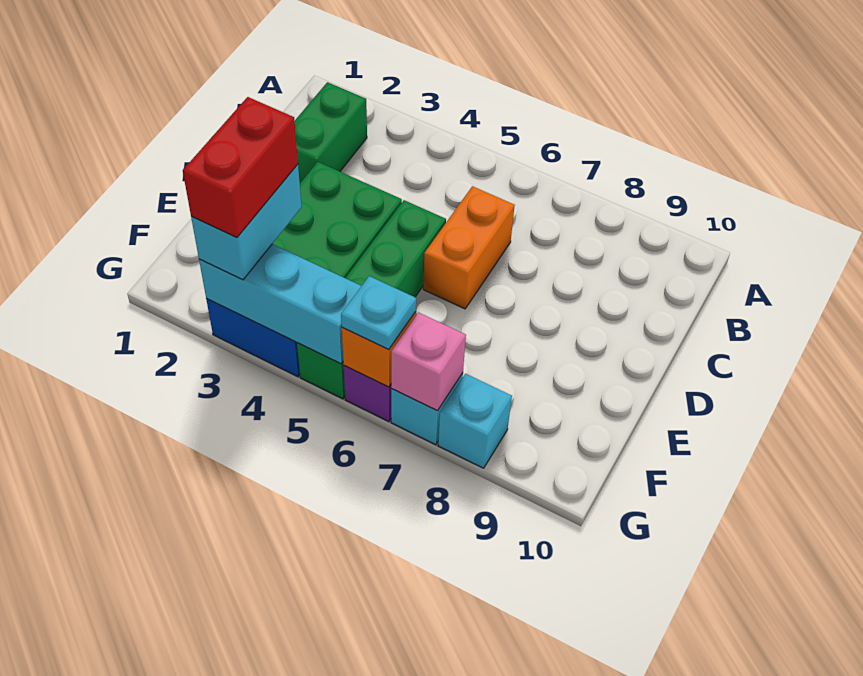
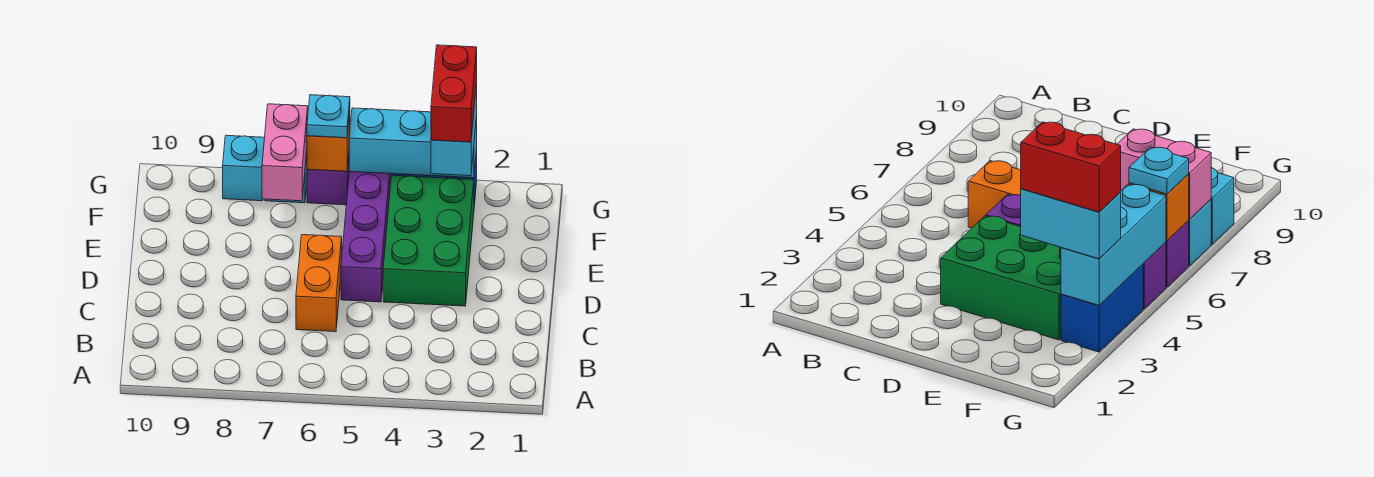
green brick B2:C2 level 1 -> none
green brick D5:G5 level 1 -> purple brick D5:G5 level 1
pink brick G7 level 2 -> pink brick F7:G7 level 2

